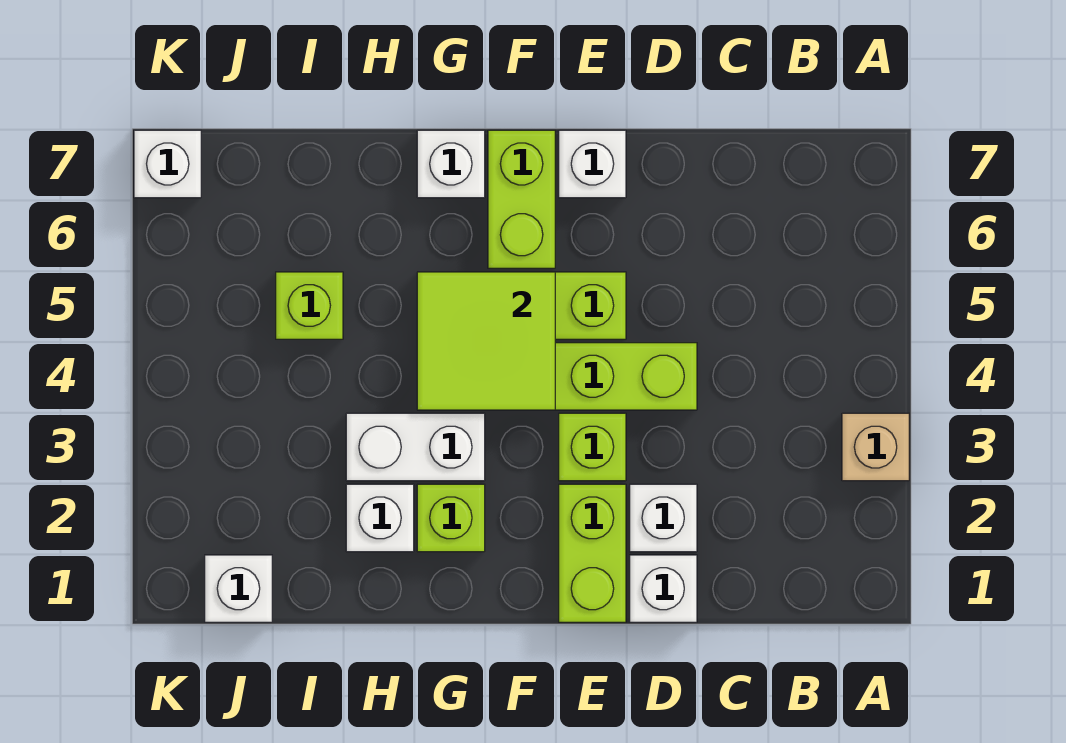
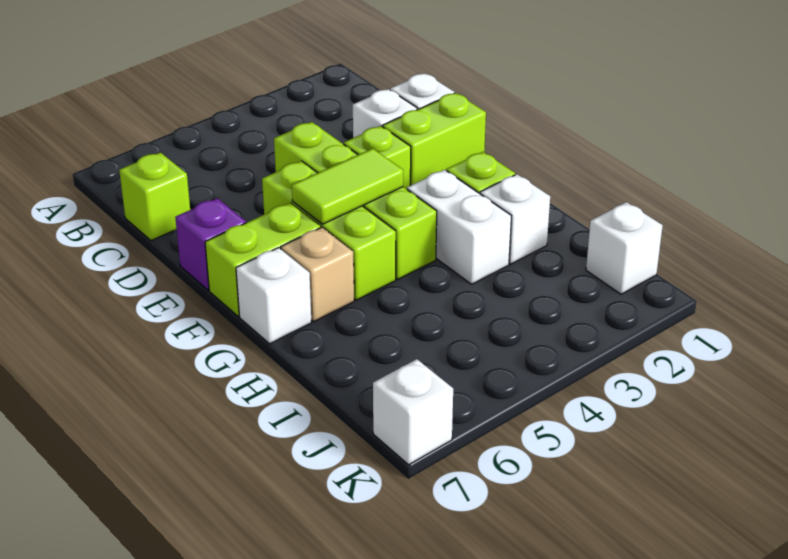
tan brick A3 level 1 -> tan brick G6 level 1
white brick E7 level 1 -> purple brick E7 level 1
lime tile F4:G5 level 2 -> lime tile F4:F5 level 2
lime brick I5 level 1 -> lime brick C7 level 1

